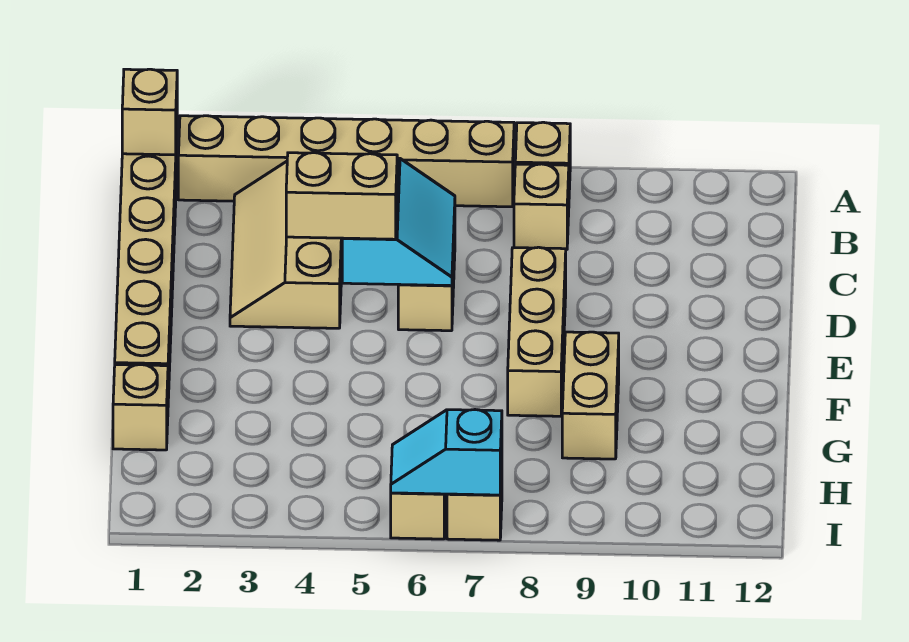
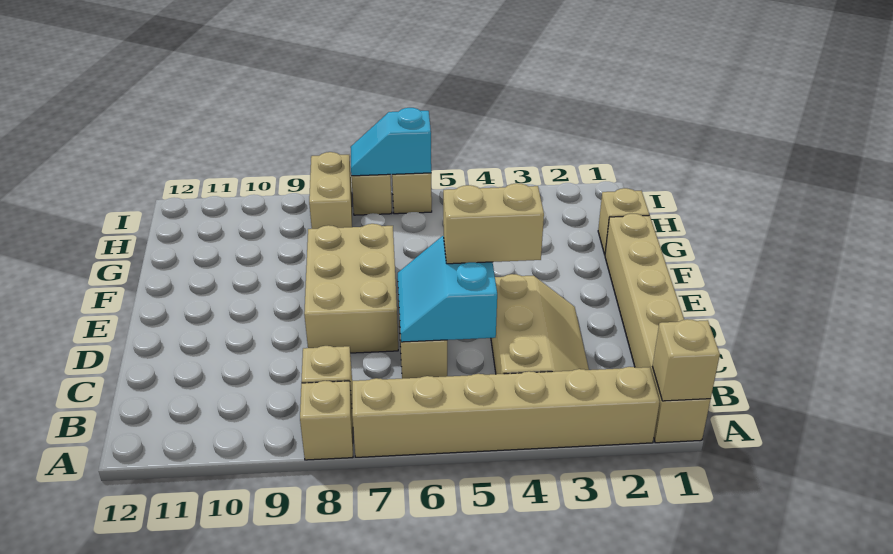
tan brick D8:F8 level 1 -> tan brick D7:F8 level 1
tan brick F9:G9 level 1 -> tan brick H8:I8 level 1
cyan slope I6:I7 level 2 top 7 -> cyan slope I6:I7 level 2 top 6

